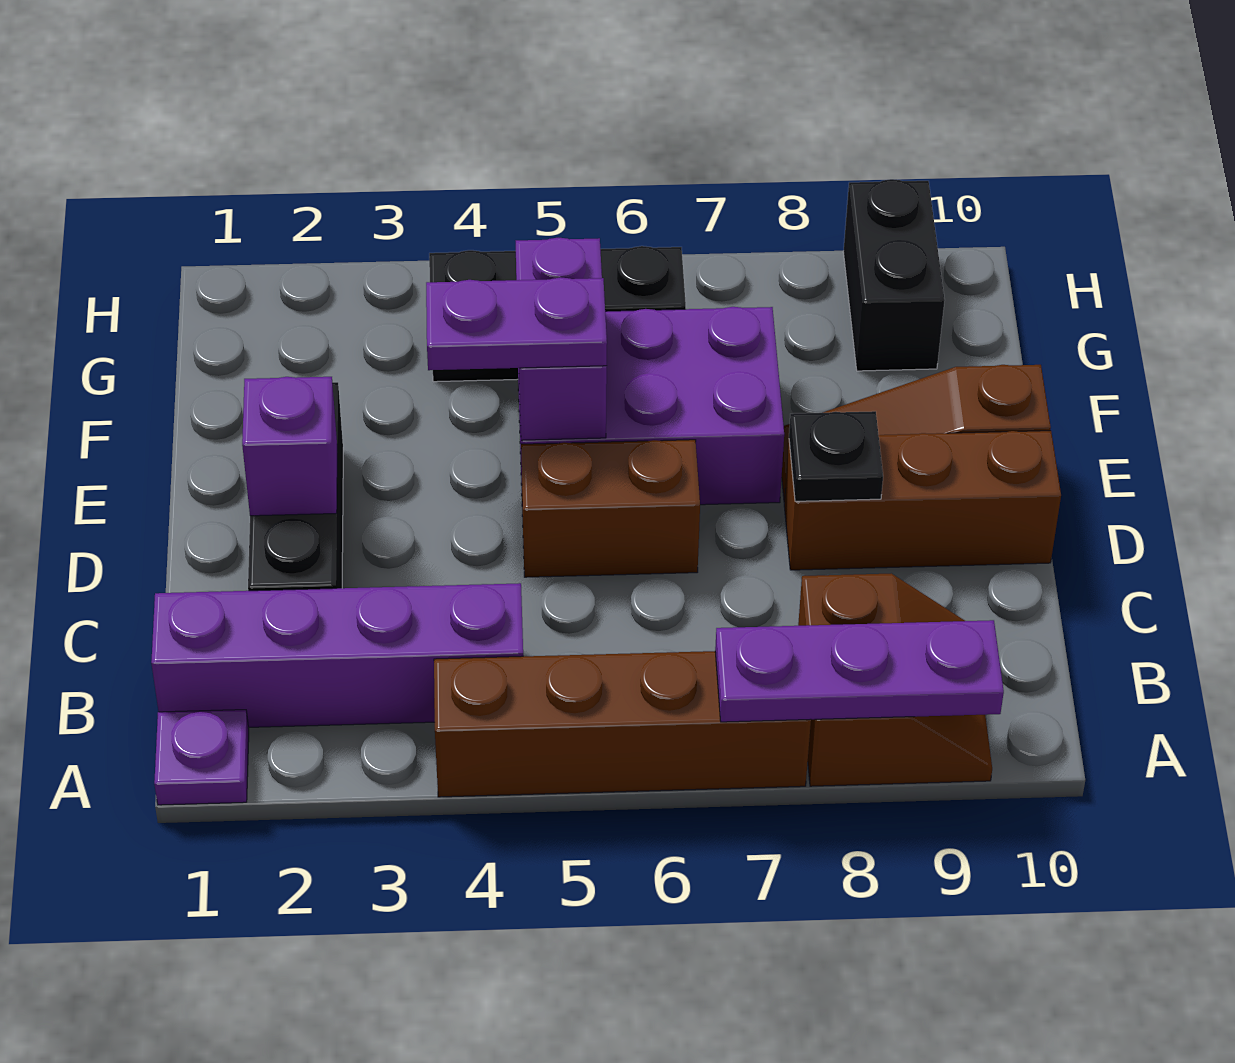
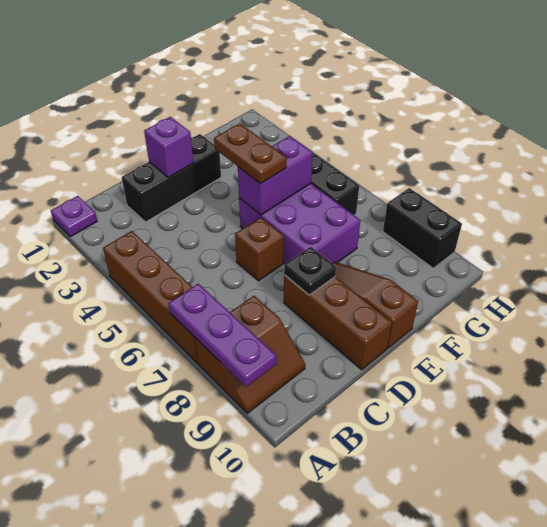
purple brick B1:B4 level 1 -> none
brown brick D5:D6 level 1 -> brown brick D6 level 1
purple plate E4:E5 level 3 -> brown plate E4:E5 level 3
black brick G9:H9 level 1 -> black brick H8:H9 level 1

